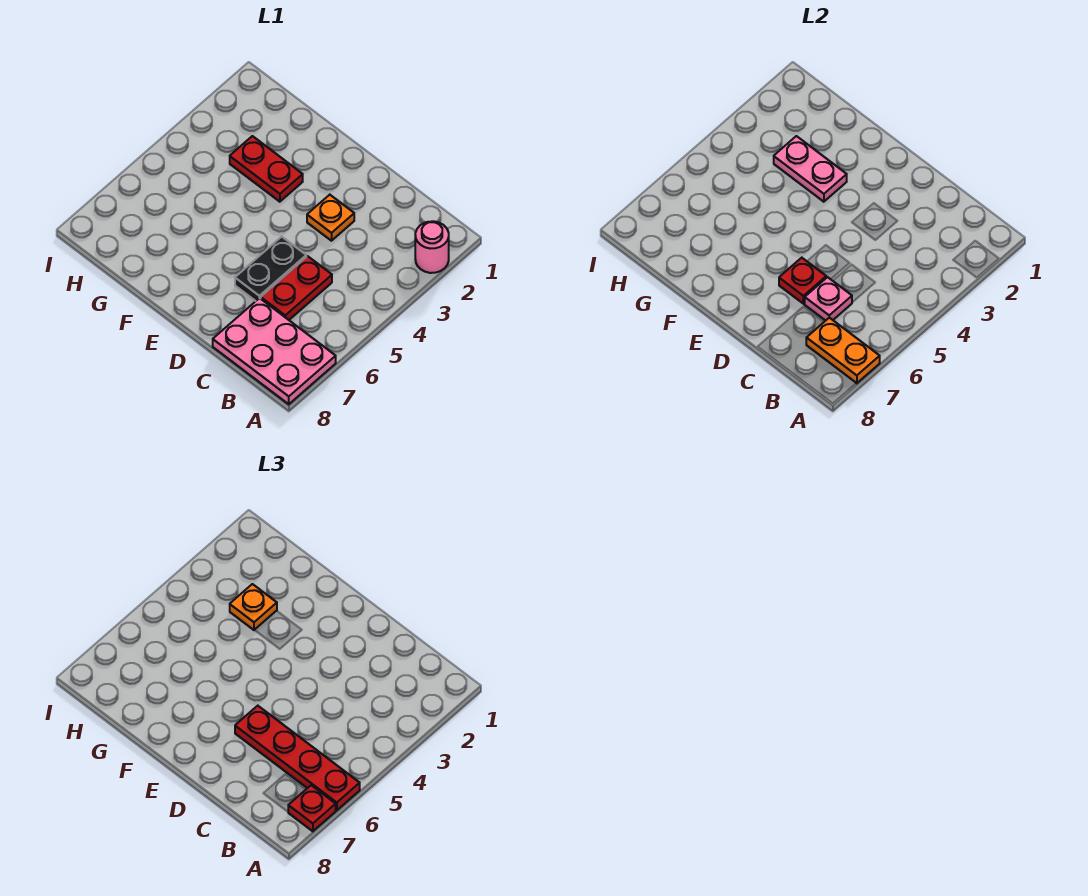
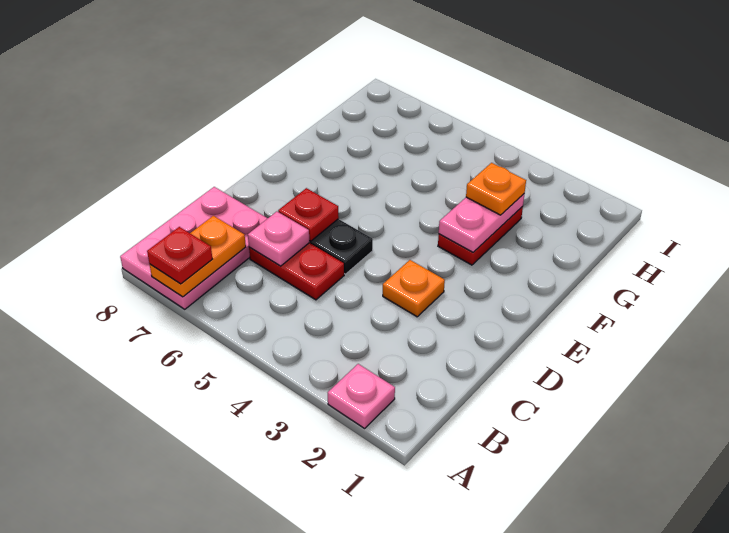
pink round brick A2 level 1 -> pink plate A2 level 1
red plate A6:D6 level 3 -> none

